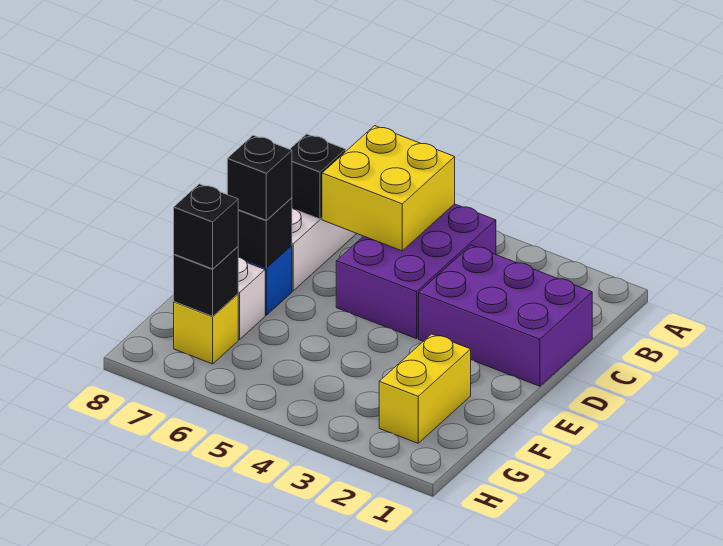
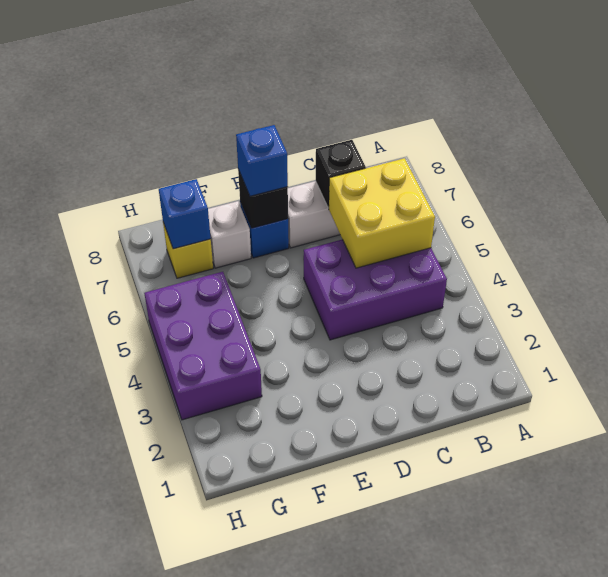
purple brick C1:D3 level 1 -> purple brick G3:H5 level 1
black brick E7 level 3 -> blue brick E7 level 3
yellow brick F2:G2 level 1 -> none
black brick G7 level 2 -> blue brick G7 level 2
black brick G7 level 3 -> none

